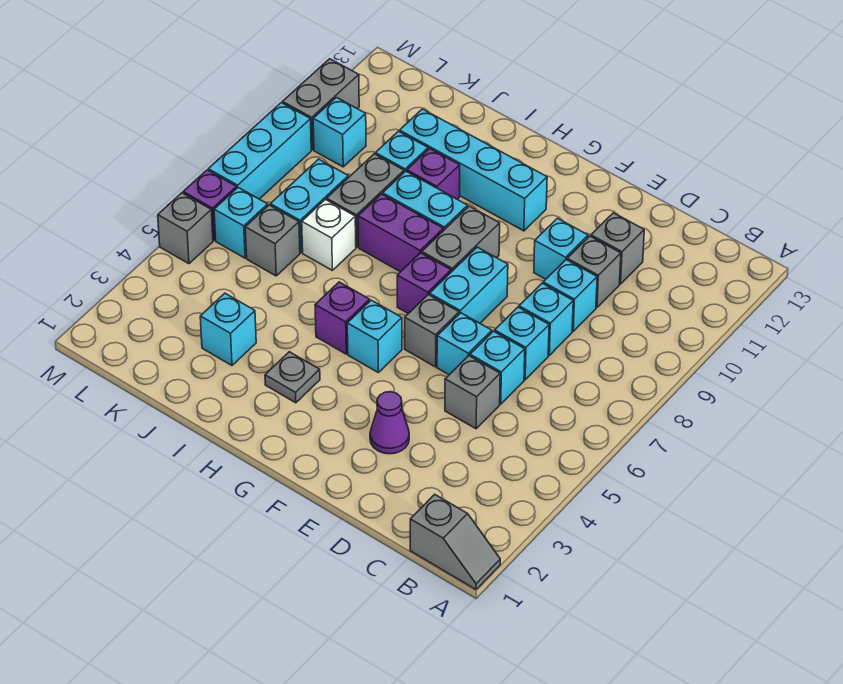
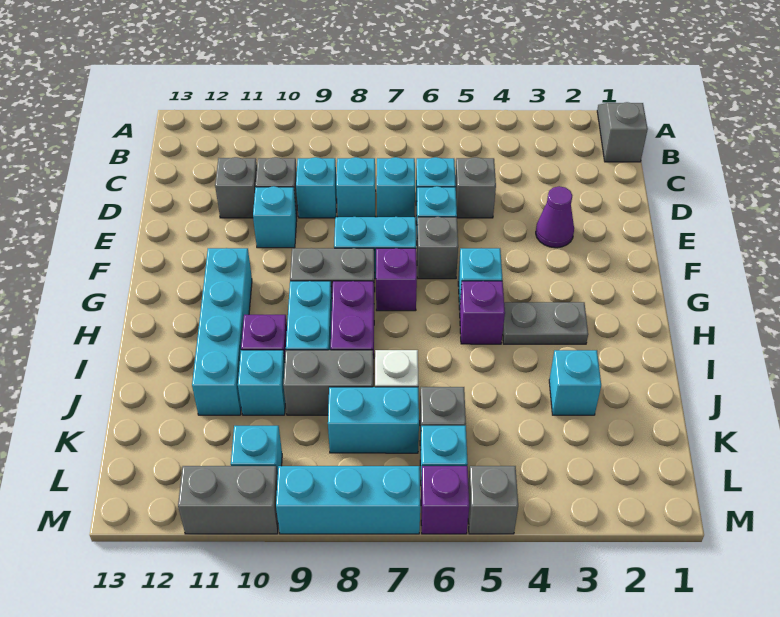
grey plate H3 level 1 -> grey plate H3:H4 level 1

